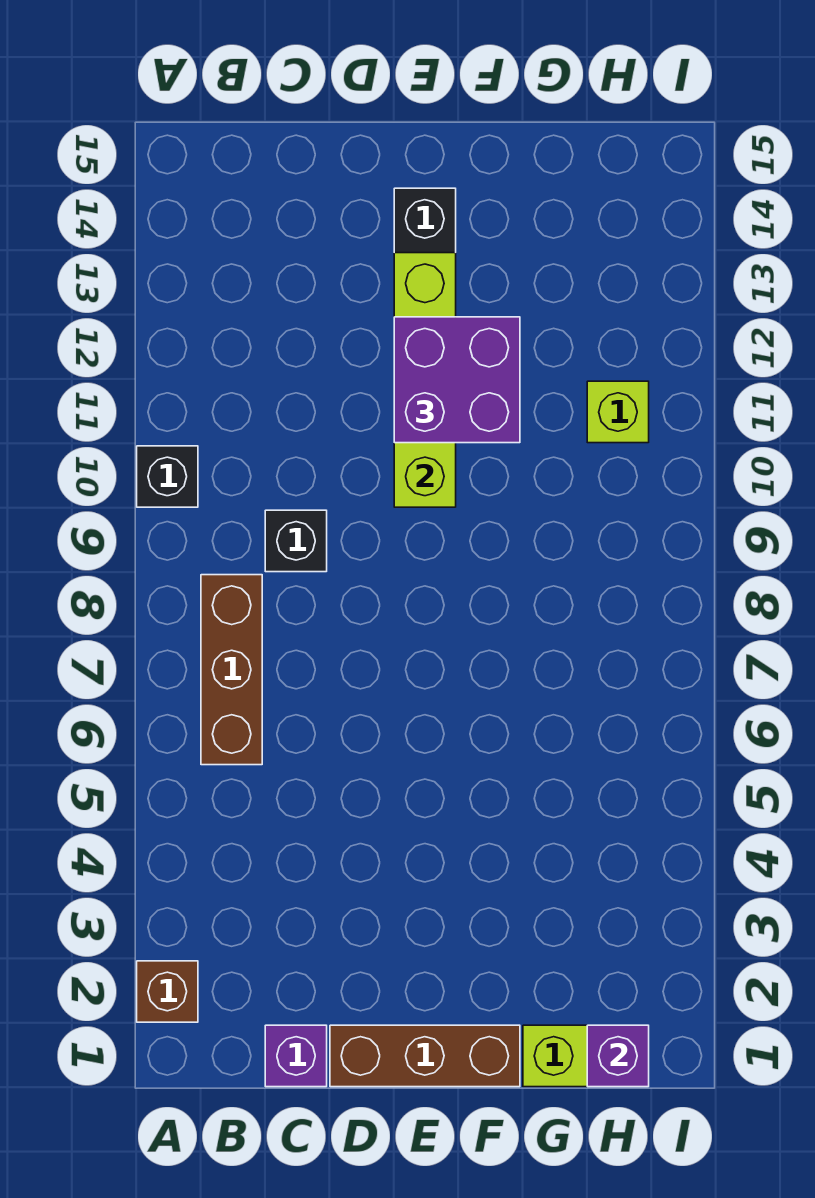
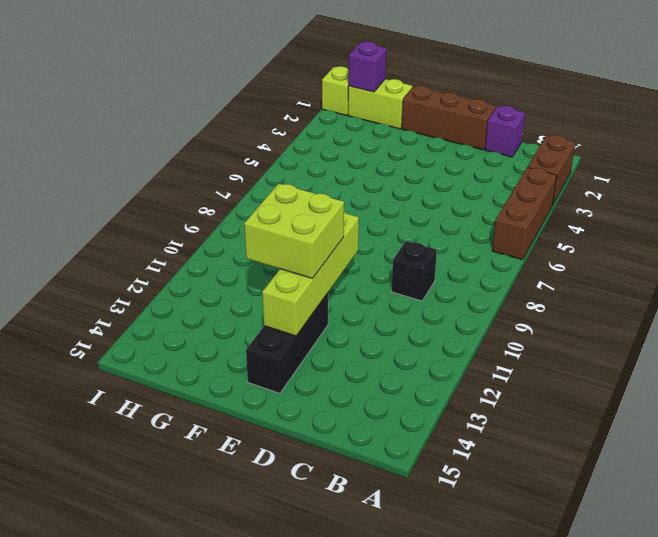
brown brick A2 level 1 -> brown brick A2:A3 level 1
black brick A10 level 1 -> none
brown brick B6:B8 level 1 -> brown brick A4:A6 level 1
purple brick E11:F12 level 3 -> lime brick E11:F12 level 3
lime brick H11 level 1 -> lime brick I1 level 1

